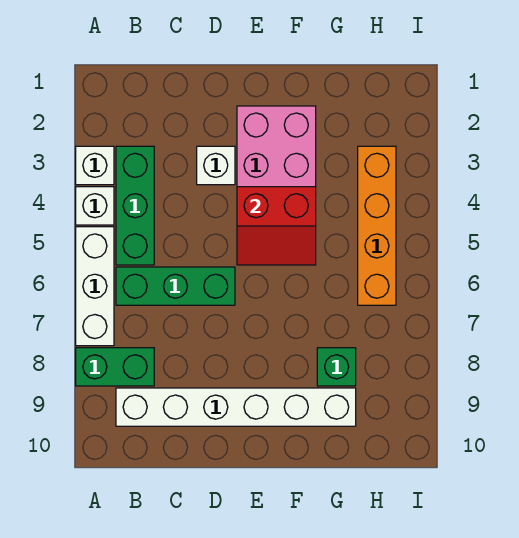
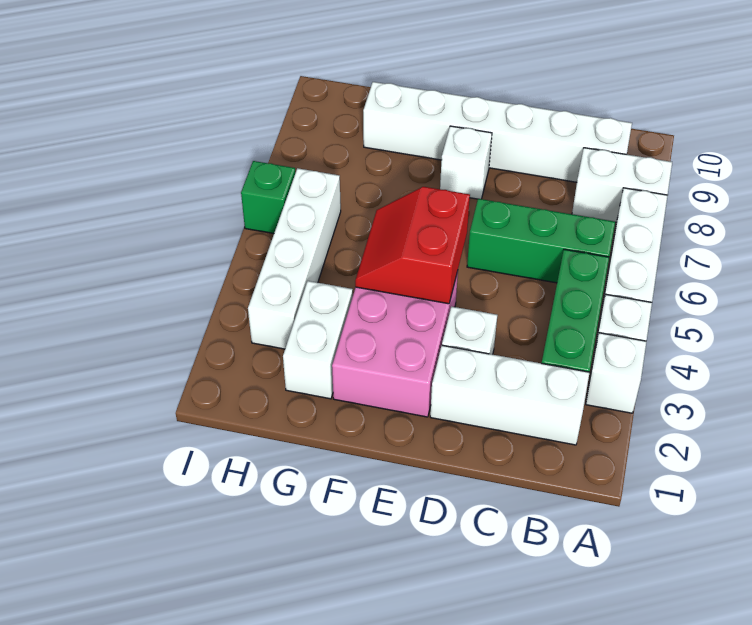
green brick A8:B8 level 1 -> white brick A8:B8 level 1
none -> white brick B2:D2 level 1
red slope E4:F5 level 2 top 4 -> red slope E4:F5 level 2 top E
none -> white brick E8 level 1
none -> white brick G2:G3 level 1
green brick G8 level 1 -> green brick I6 level 1
orange brick H3:H6 level 1 -> white brick H3:H6 level 1

